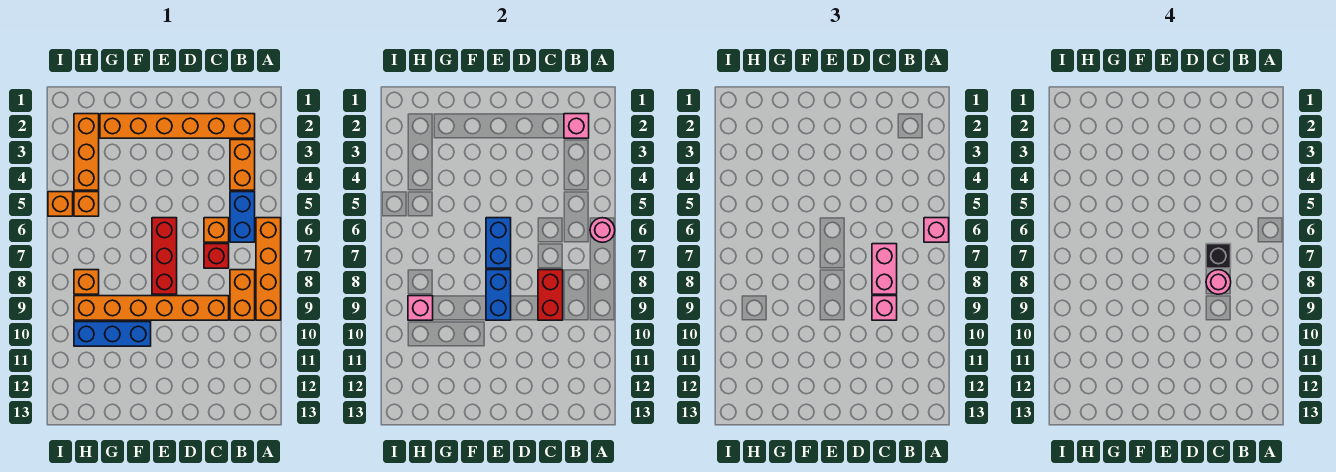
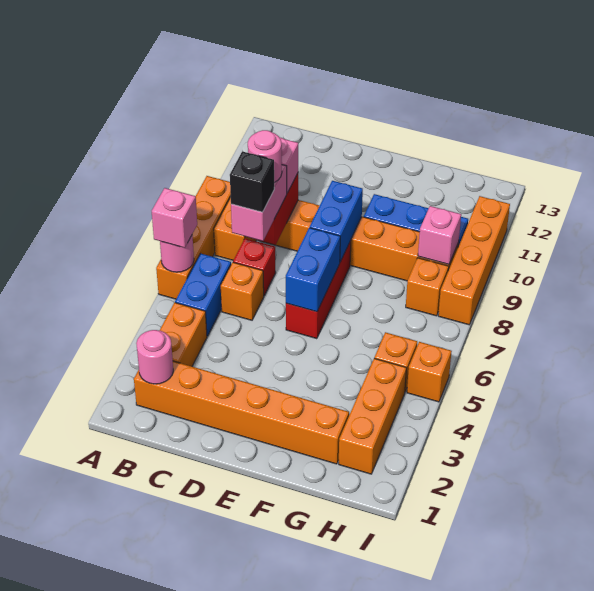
pink brick B2 level 2 -> pink round brick B2 level 2
none -> orange brick I8:I11 level 1

